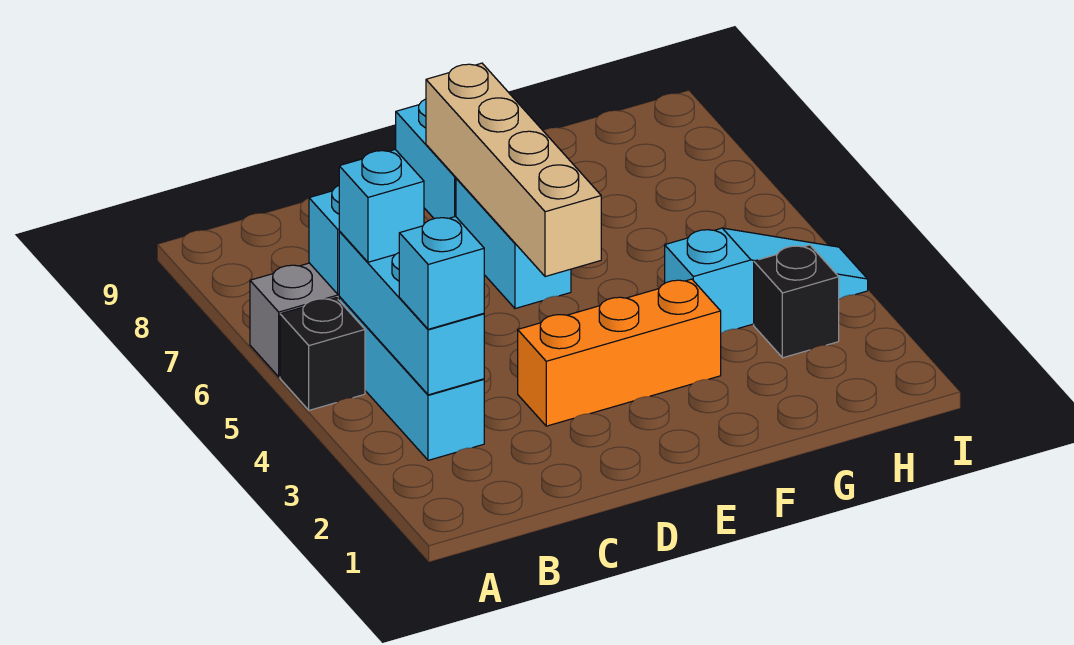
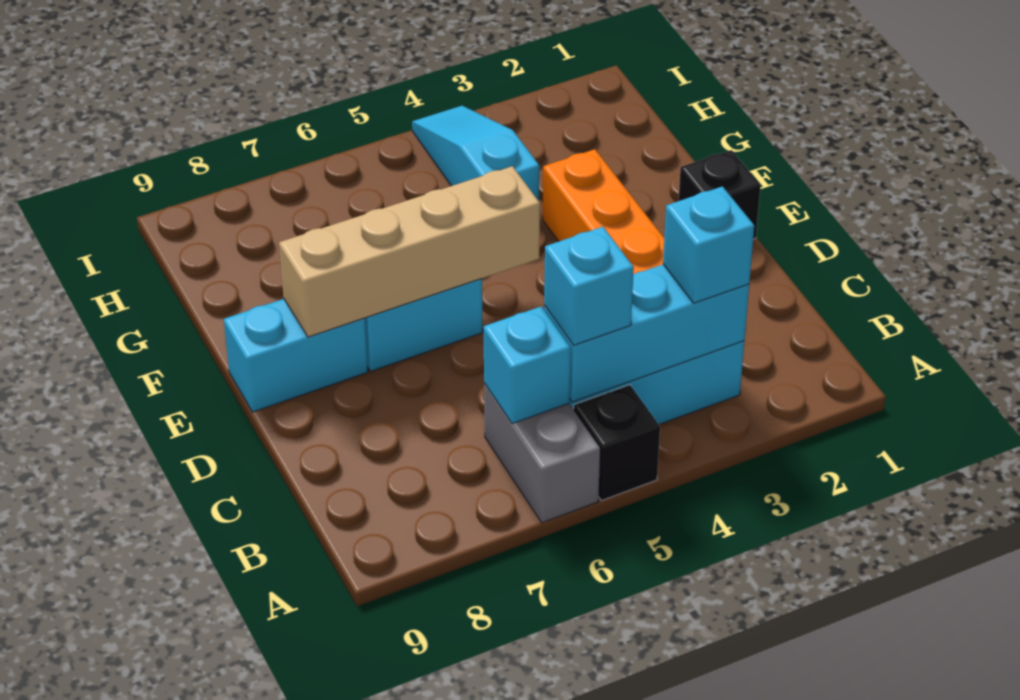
black brick H3 level 1 -> black brick E1 level 1

